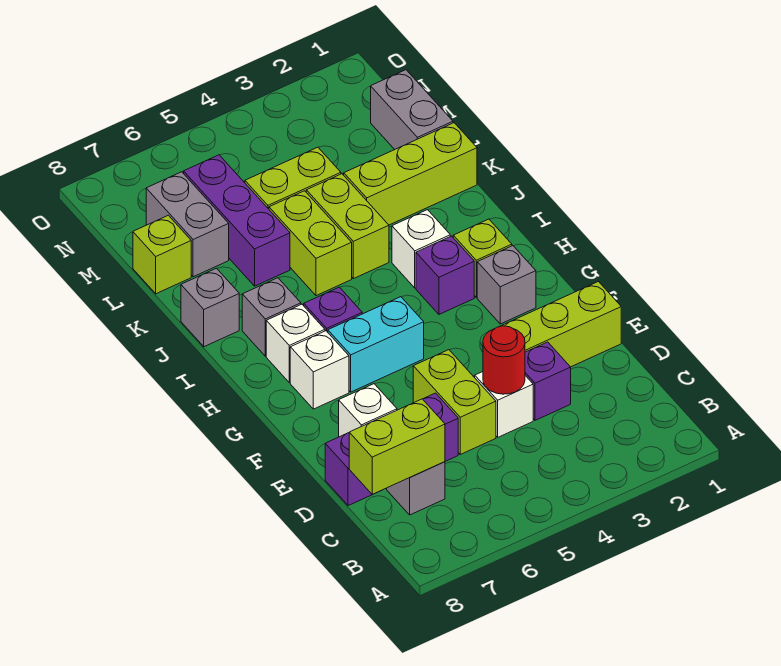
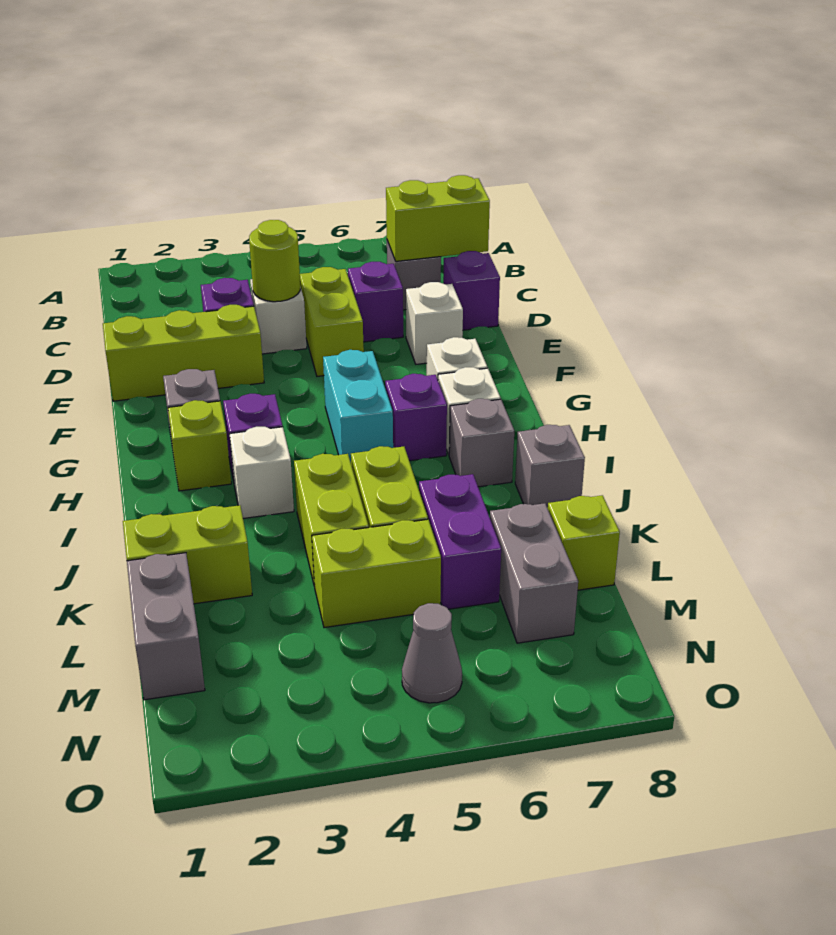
red round brick D4 level 2 -> lime round brick D4 level 2
cyan brick G5:G6 level 1 -> cyan brick G5:H5 level 1
lime brick K1:K3 level 1 -> lime brick K1:K2 level 1
purple brick K6:M6 level 1 -> purple brick K6:L6 level 1
none -> grey cone N5 level 1

